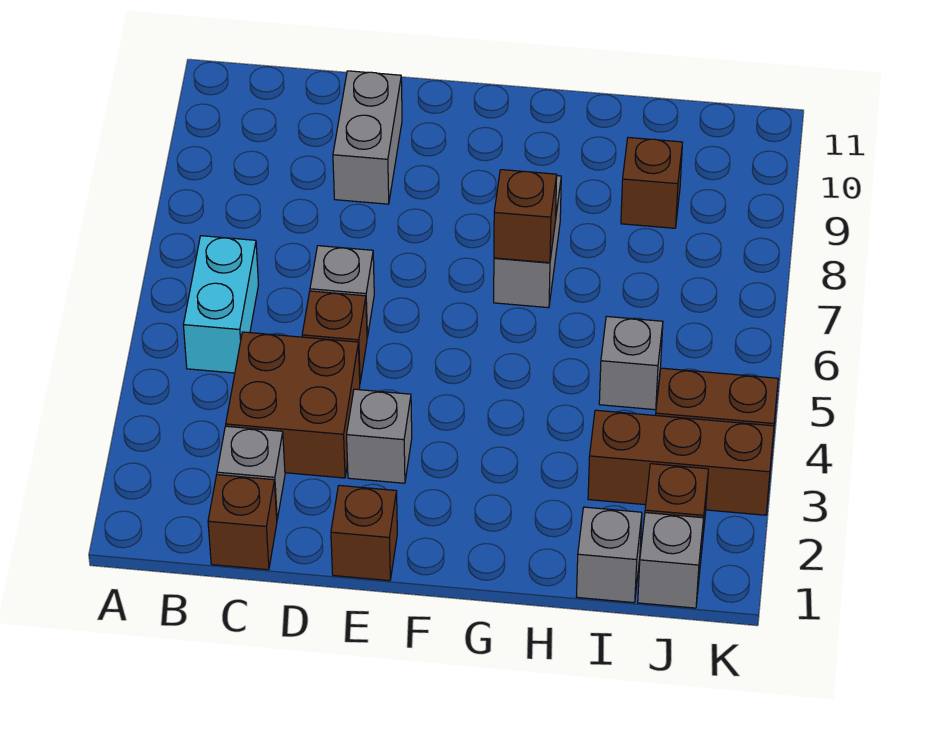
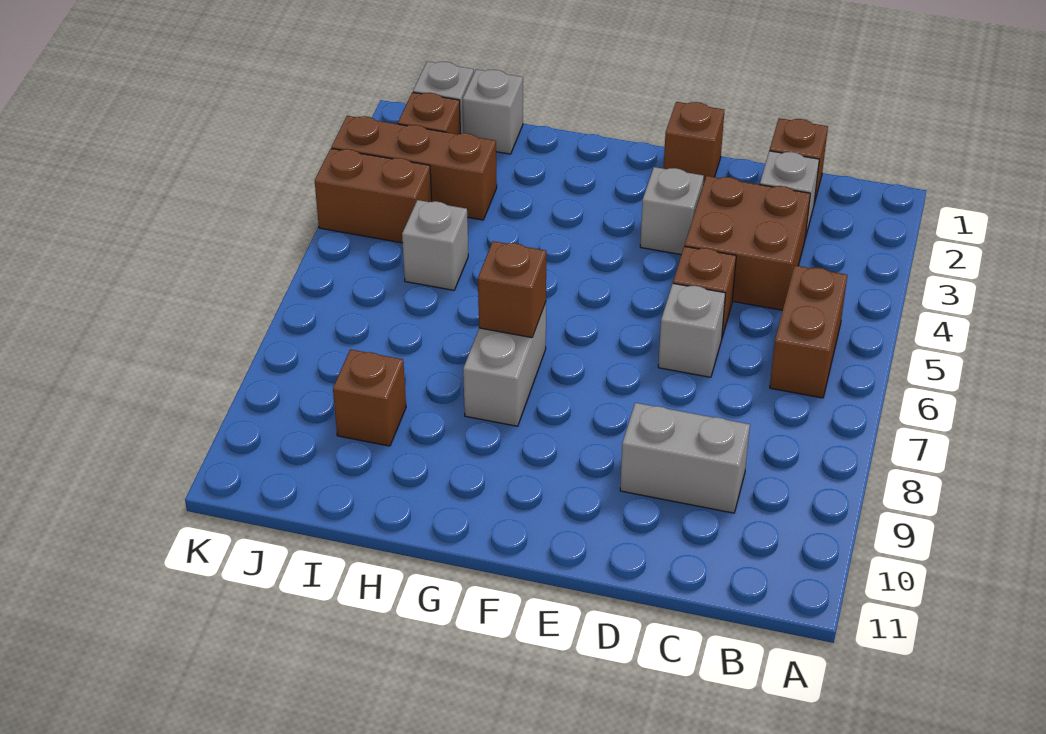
cyan brick B5:B6 level 1 -> brown brick B5:B6 level 1
grey brick D9:D10 level 1 -> grey brick C9:D9 level 1

